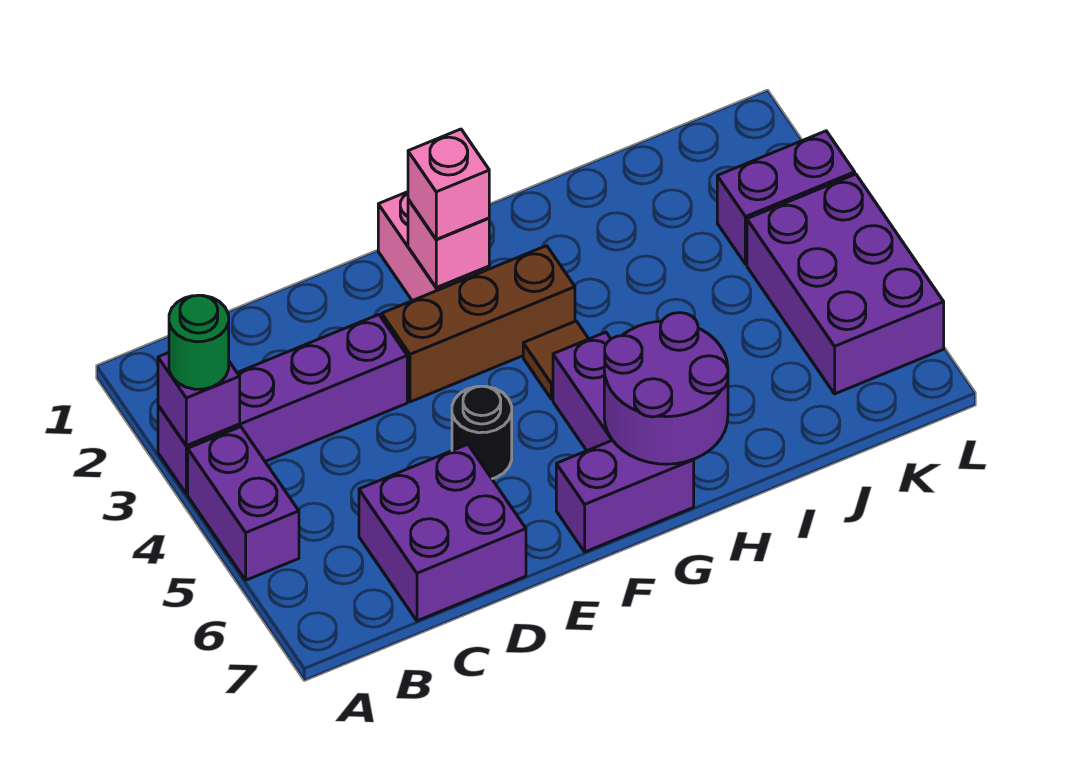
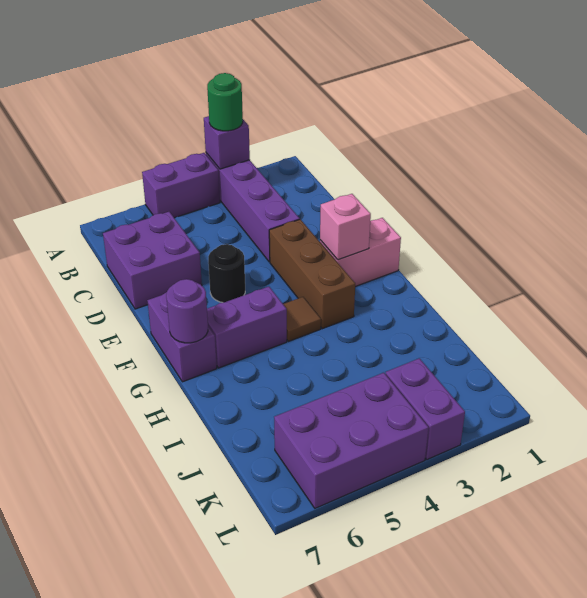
pink brick F2 level 3 -> none
purple round brick G6:H7 level 2 -> purple round brick G7 level 2

